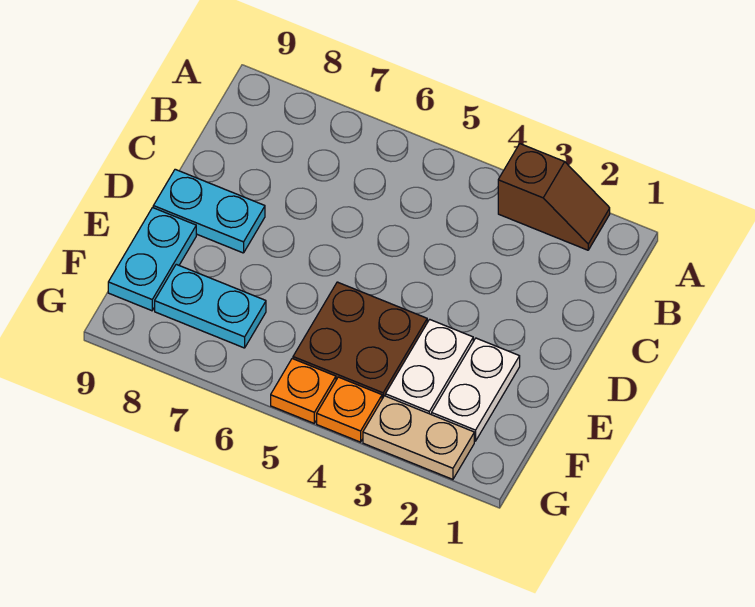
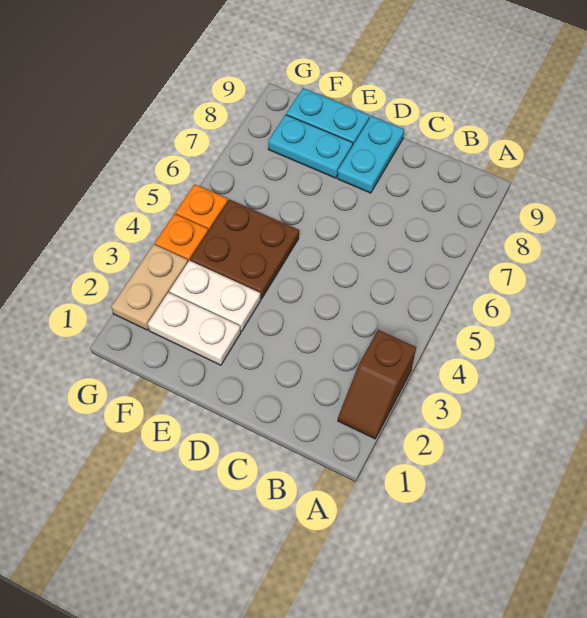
cyan plate F7:F8 level 1 -> cyan plate E8:F8 level 1

